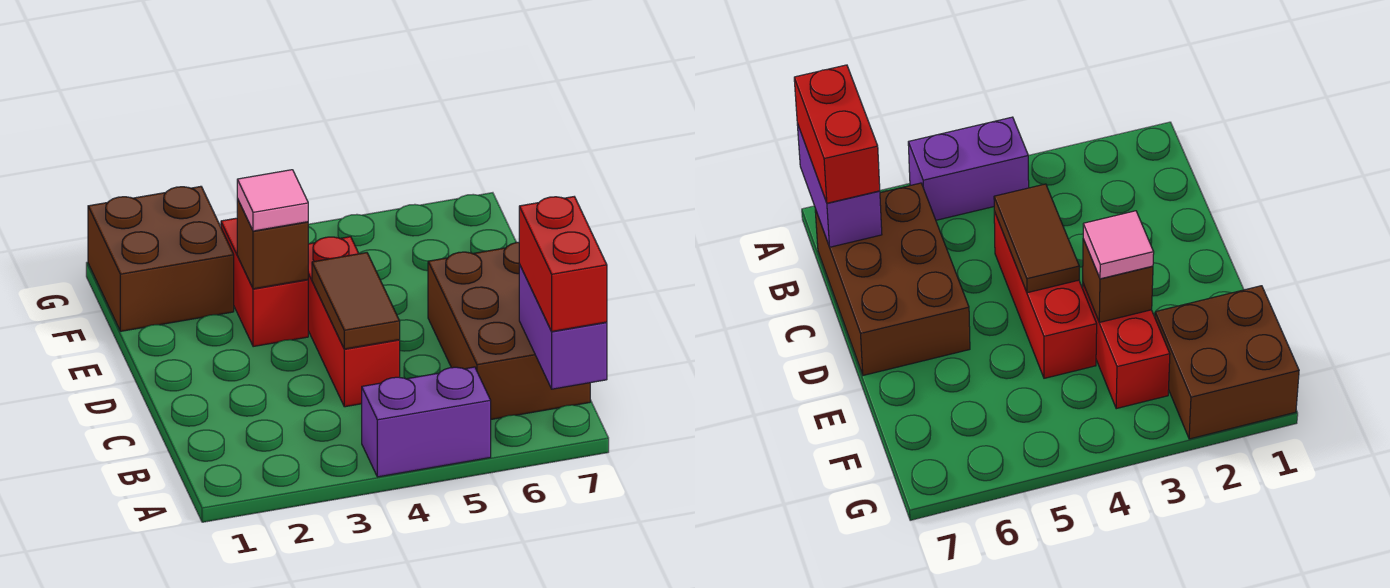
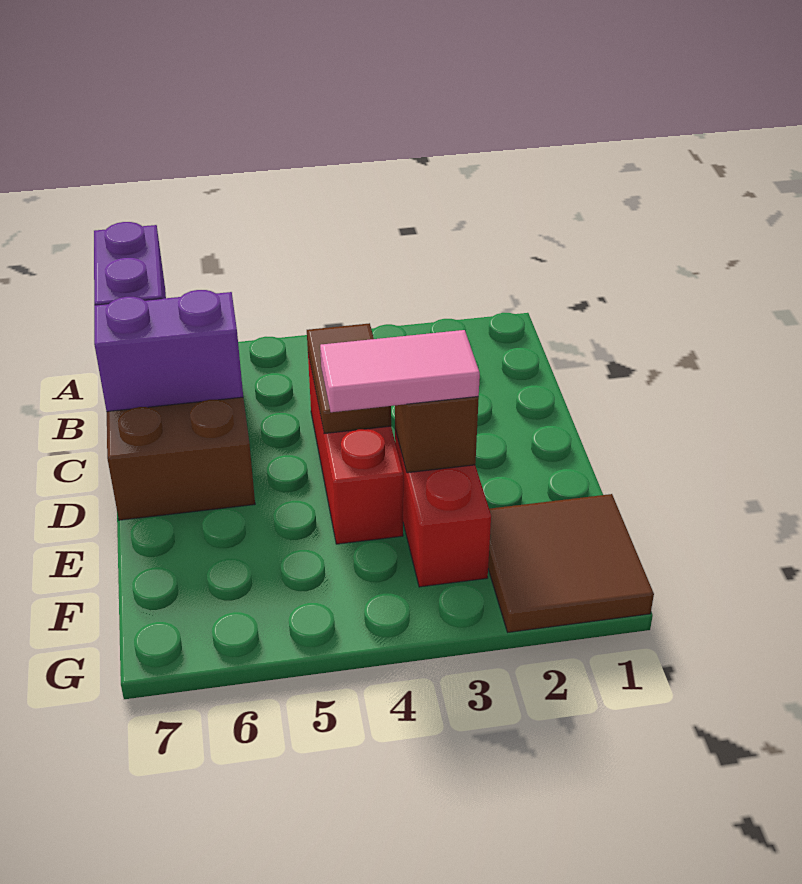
purple brick A4:A5 level 1 -> purple brick C6:C7 level 2
red brick A7:B7 level 3 -> none
pink tile E3 level 3 -> pink tile E3:E4 level 3
brown brick F1:G2 level 1 -> brown tile F1:G2 level 1

